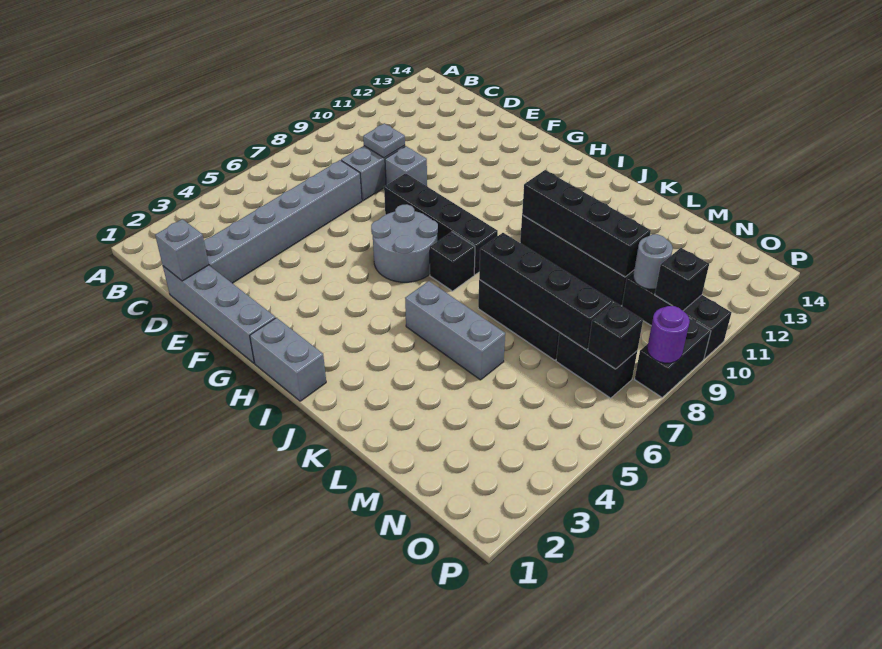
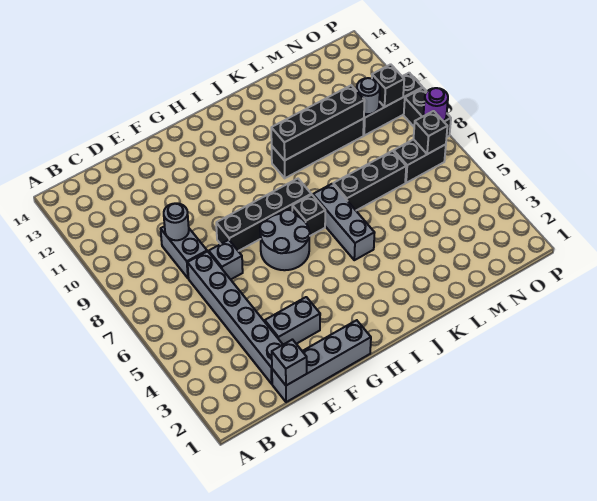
grey plate D9 level 2 -> grey round brick D9 level 2
grey brick E9 level 1 -> grey brick E7 level 1
grey brick H1:I1 level 1 -> grey brick E3:F3 level 1
grey brick J5:L5 level 1 -> grey brick J5:J7 level 1
black brick K7:N7 level 2 -> none

